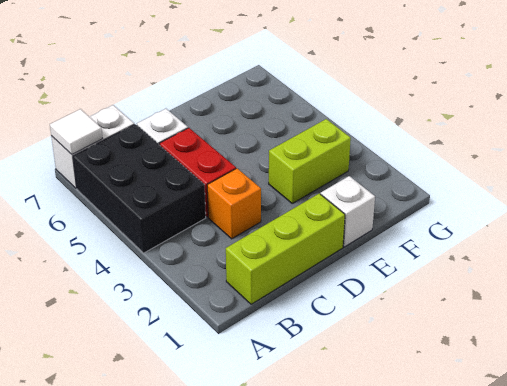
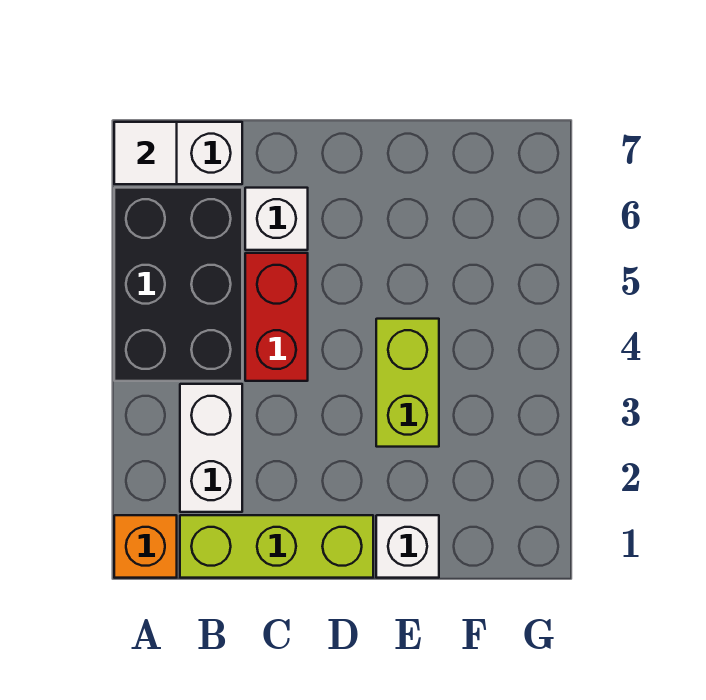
none -> white brick B2:B3 level 1
orange brick C3 level 1 -> orange brick A1 level 1
lime brick E3:F3 level 1 -> lime brick E3:E4 level 1

